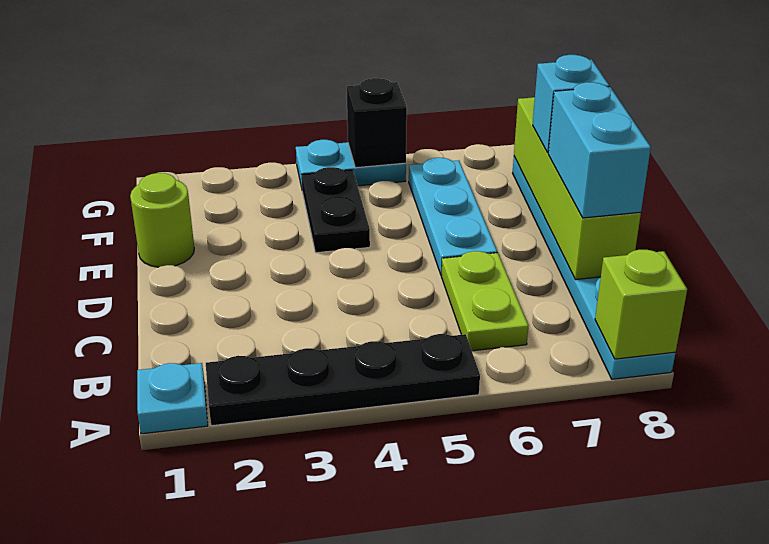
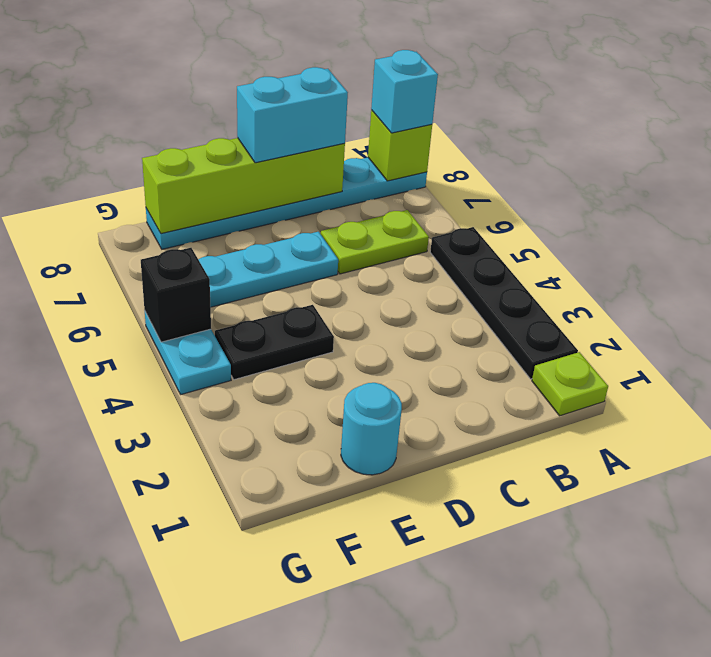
cyan plate A1 level 1 -> lime plate A1 level 1
lime round brick E1 level 1 -> cyan round brick E1 level 1
cyan brick E8 level 3 -> cyan brick A8 level 3

